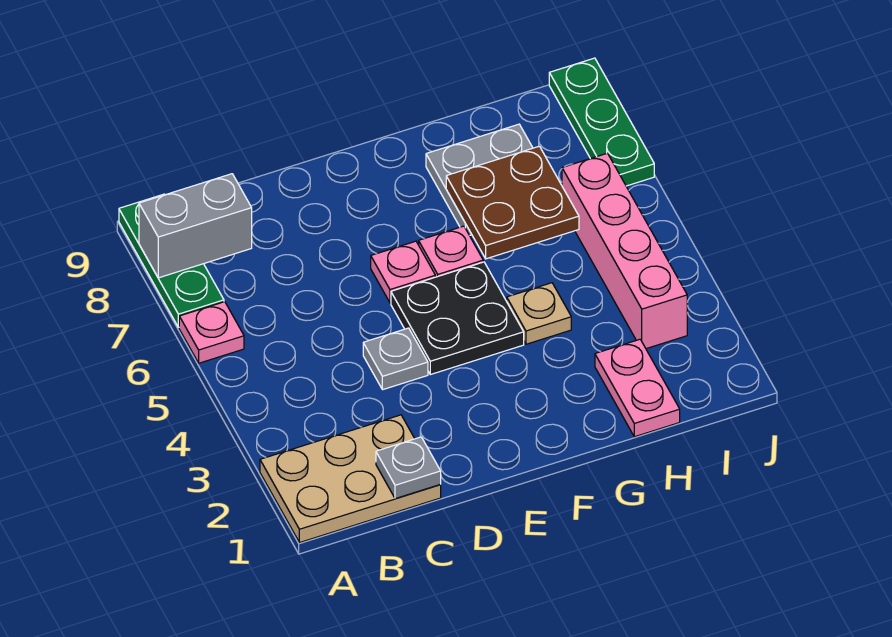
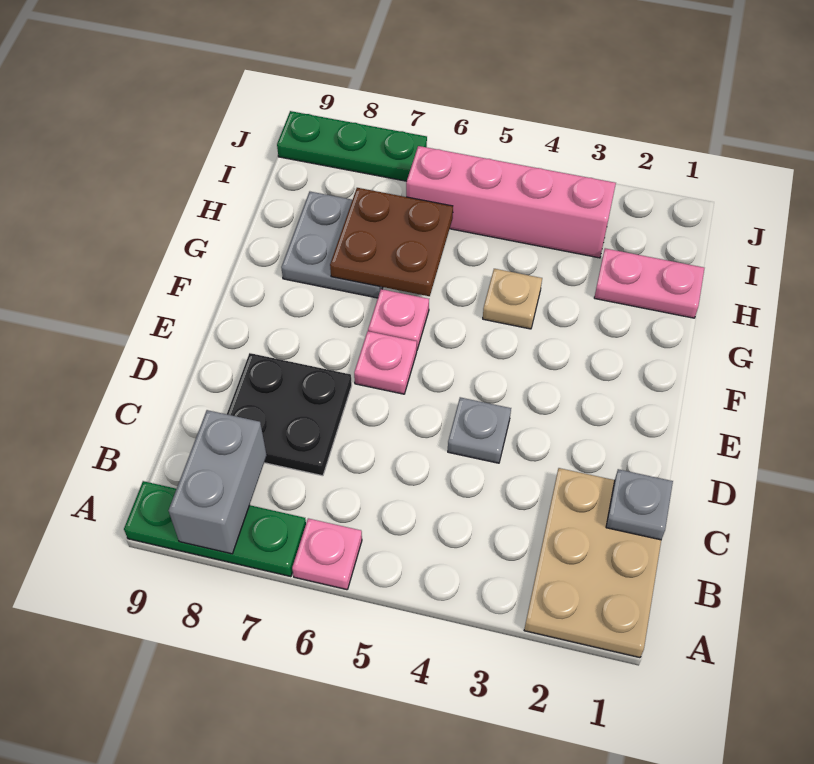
black plate E4:F5 level 1 -> black plate C7:D8 level 1

